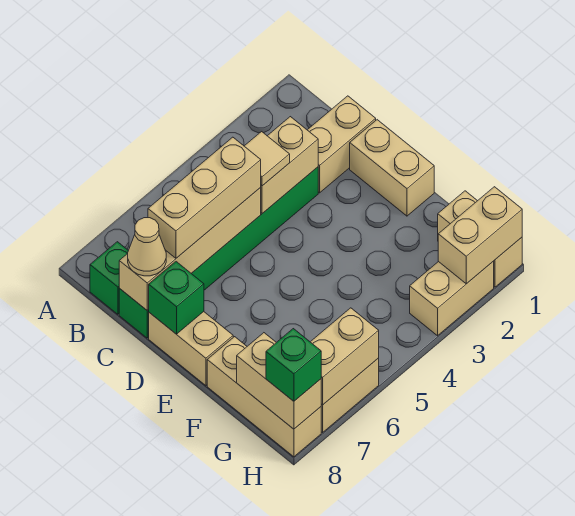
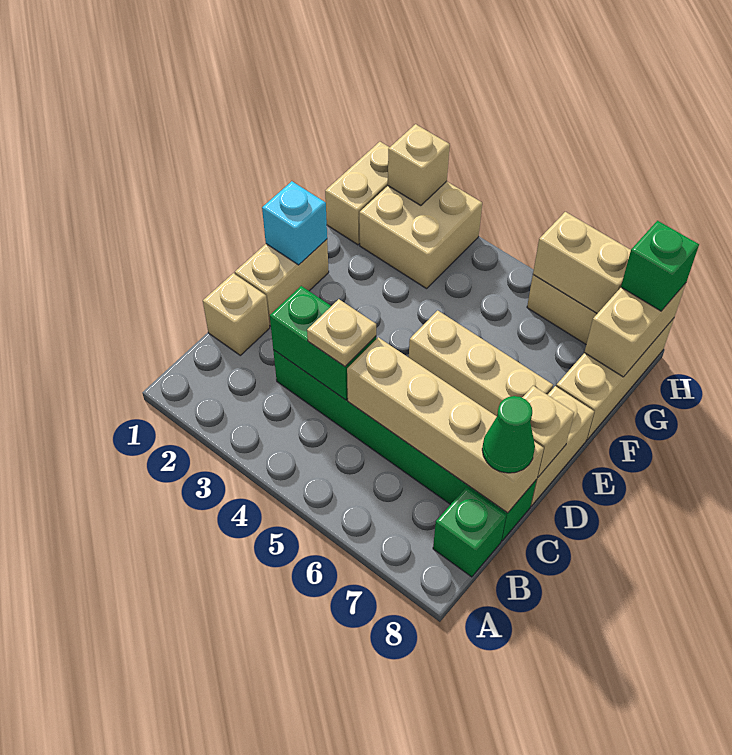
tan brick C1:C2 level 1 -> tan brick C1 level 1
tan brick C3:C4 level 2 -> green brick C3:C4 level 2
tan tile C4 level 3 -> tan plate C4 level 3
tan brick C5:C7 level 3 -> tan brick E5:E7 level 1
tan cone C8 level 3 -> green cone C8 level 3
green brick D8 level 2 -> tan brick D8 level 2
none -> cyan brick E1 level 2
tan brick H1:H2 level 2 -> tan brick H2 level 2
tan brick H2:H3 level 1 -> tan brick G2:H3 level 1

